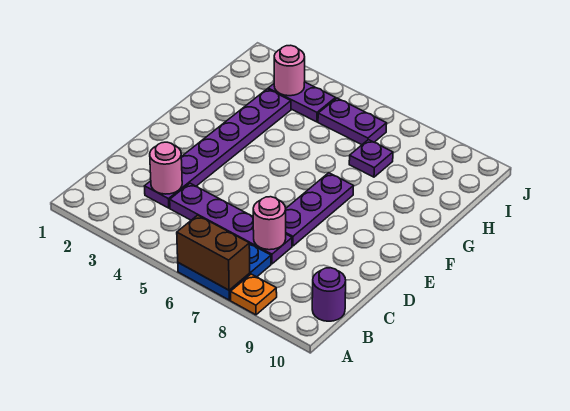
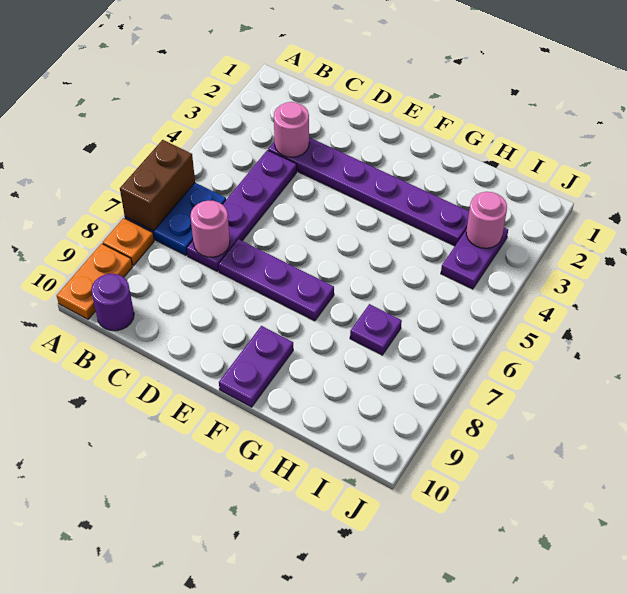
none -> orange plate A9:A10 level 1
purple plate I5:I6 level 1 -> purple plate F9:F10 level 1

